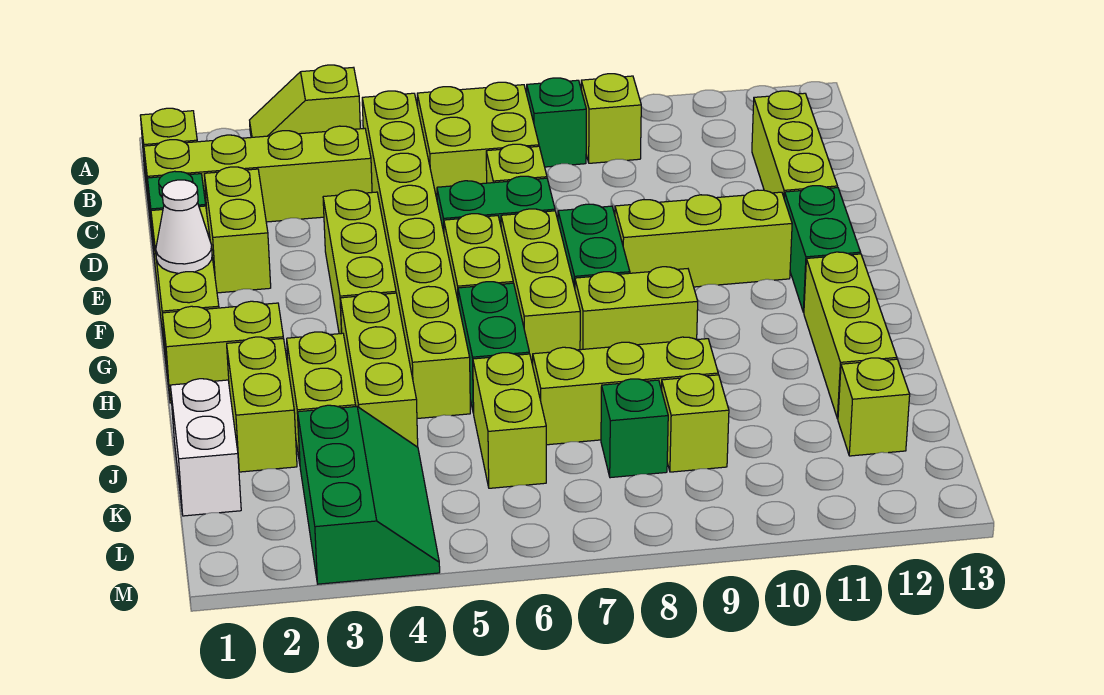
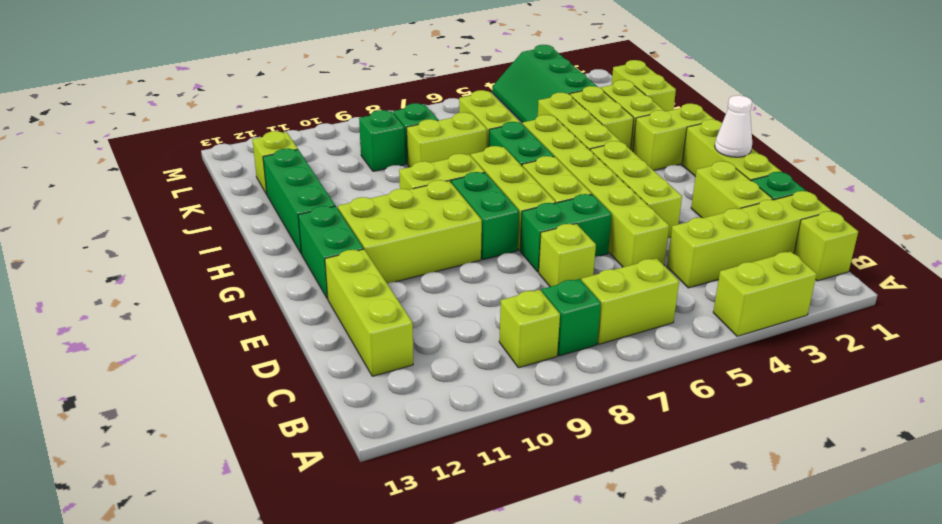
lime slope A3:A4 level 1 top 4 -> lime brick A3:A4 level 1
lime brick B5:I5 level 1 -> lime brick D5:I5 level 1
lime brick B6:C7 level 1 -> lime brick B6:B7 level 1
lime brick F9:F11 level 1 -> lime brick F9:G11 level 1
lime brick H12:J12 level 1 -> green brick H12:J12 level 1
white brick J1:K1 level 1 -> lime brick J1:K1 level 1
lime brick J7:J9 level 1 -> lime brick J7:J8 level 1
lime brick K9 level 1 -> green brick K9 level 1

